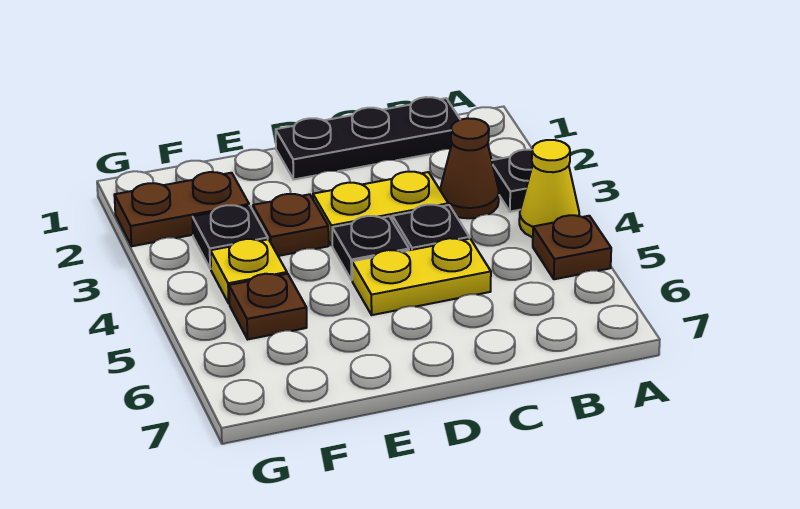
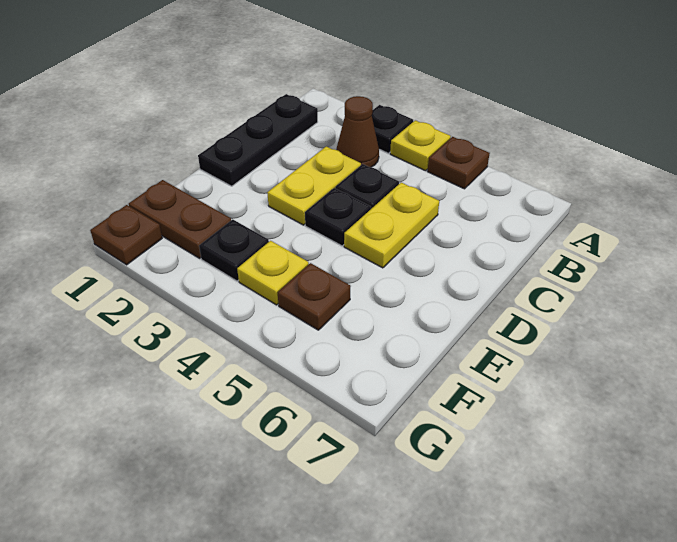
yellow cone A4 level 1 -> yellow plate A4 level 1
brown plate E3 level 1 -> brown plate G1 level 1
brown plate F2:G2 level 1 -> brown plate F1:F2 level 1

